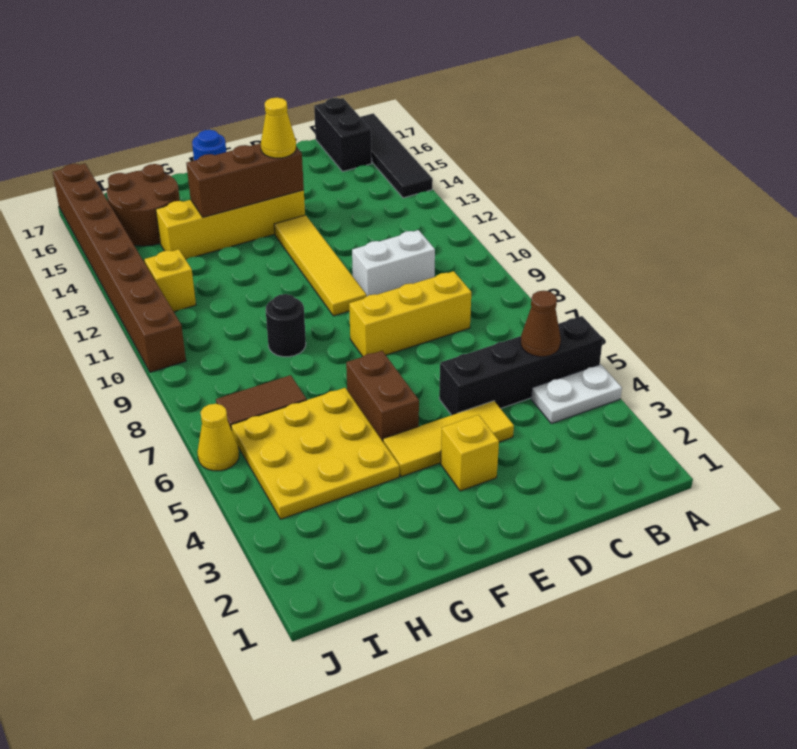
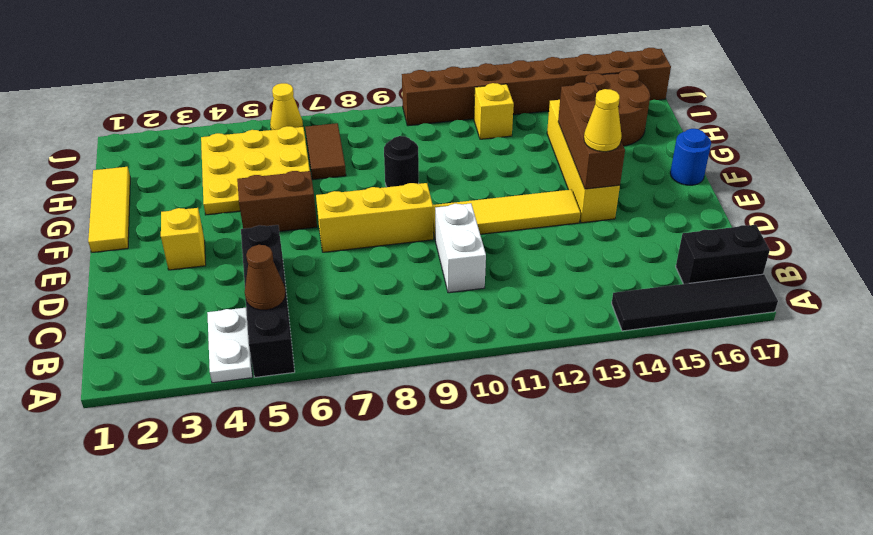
yellow brick C8:E8 level 1 -> yellow brick E7:E9 level 1
yellow tile D4:F4 level 1 -> yellow tile F1:H1 level 1

